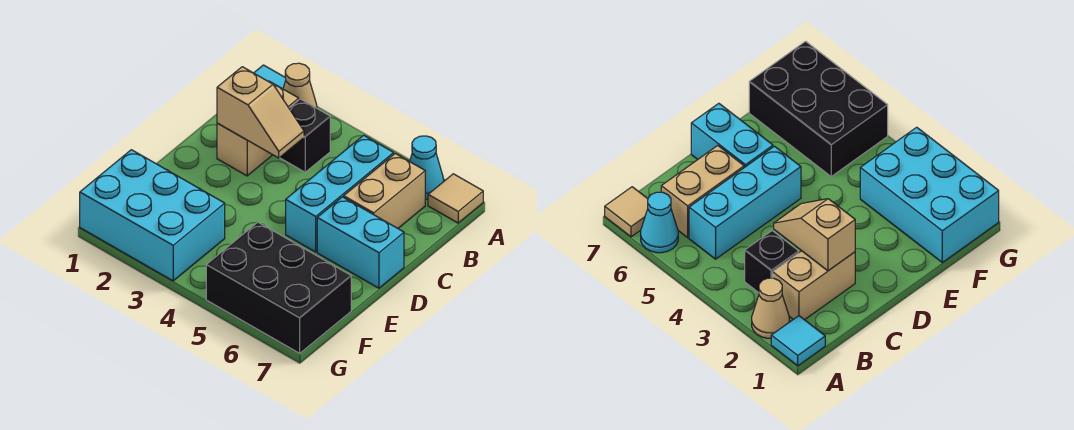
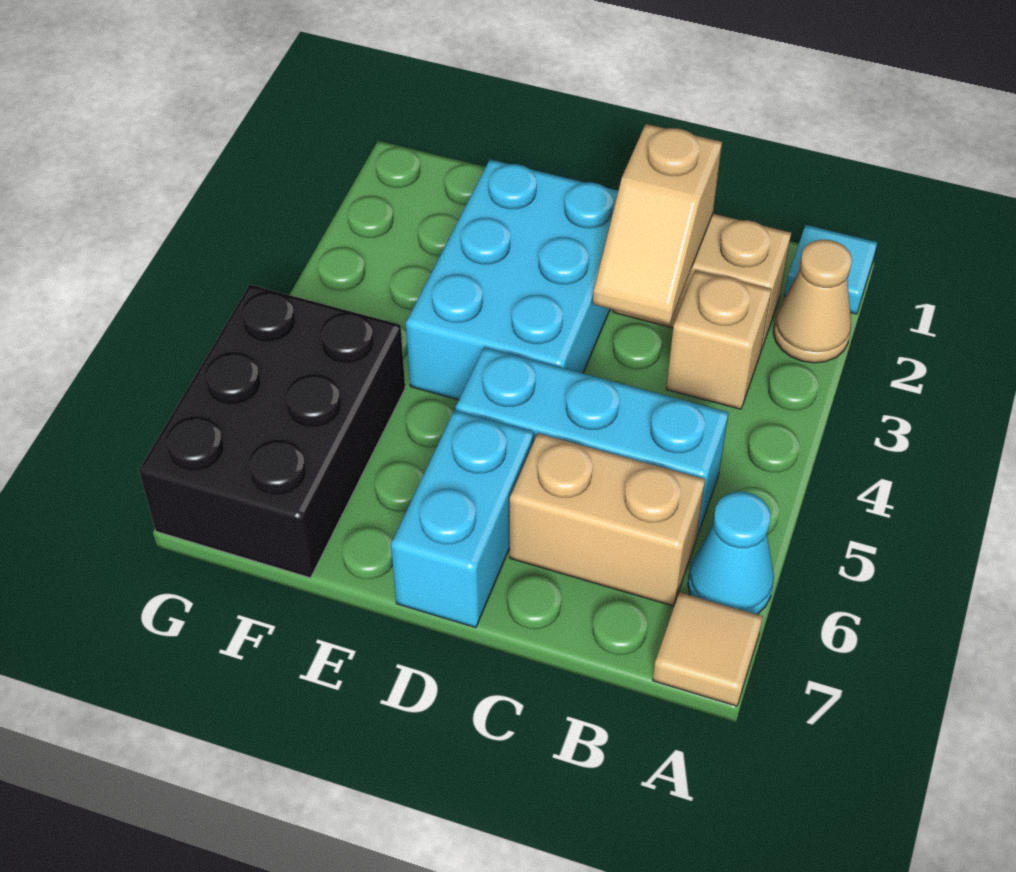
black brick B3 level 1 -> tan brick B3 level 1
cyan brick F1:G3 level 1 -> cyan brick D2:E4 level 1

